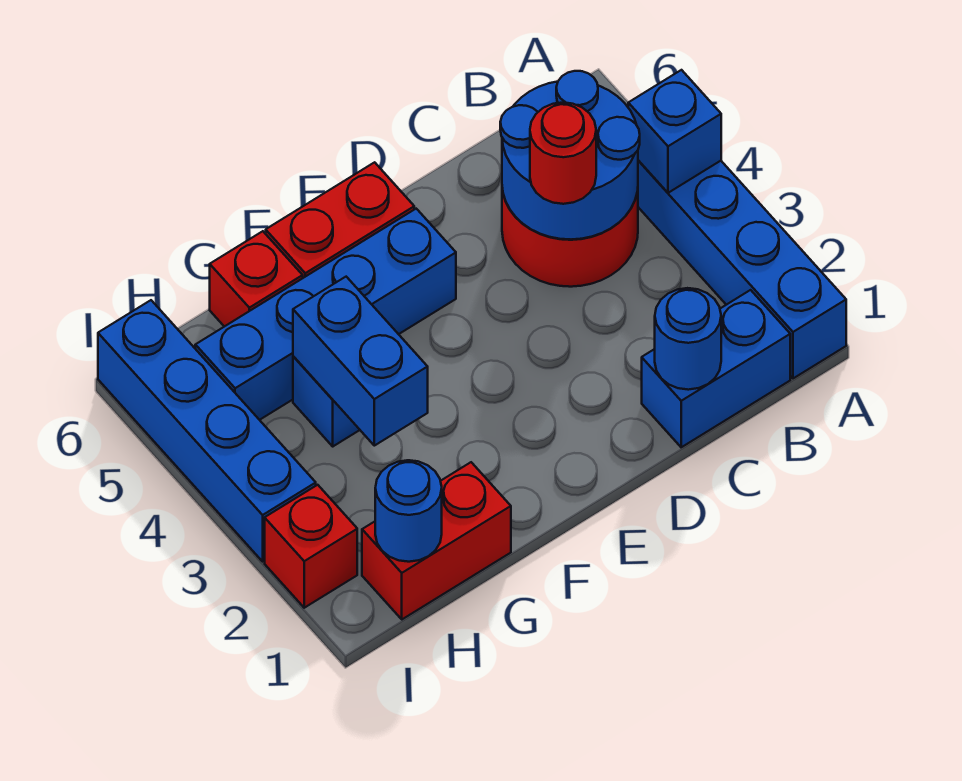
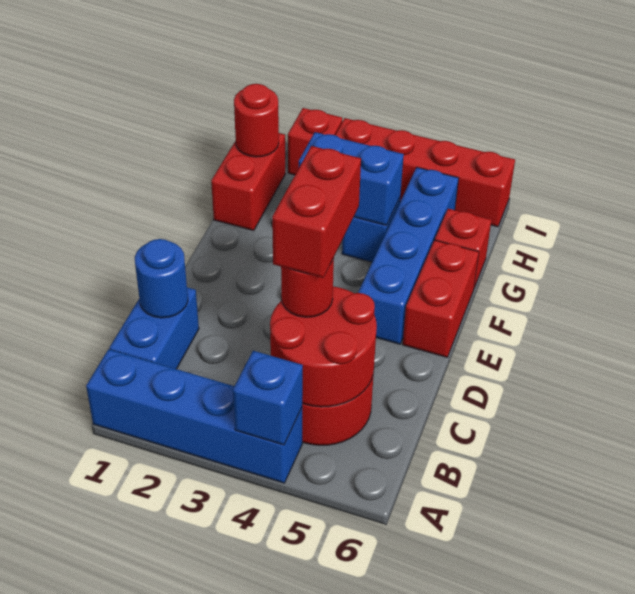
blue round brick B4:C5 level 2 -> red round brick B4:C5 level 2
none -> red brick C4:D4 level 4
blue round brick H1 level 2 -> red round brick H1 level 2
blue brick I3:I6 level 1 -> red brick I3:I6 level 1

